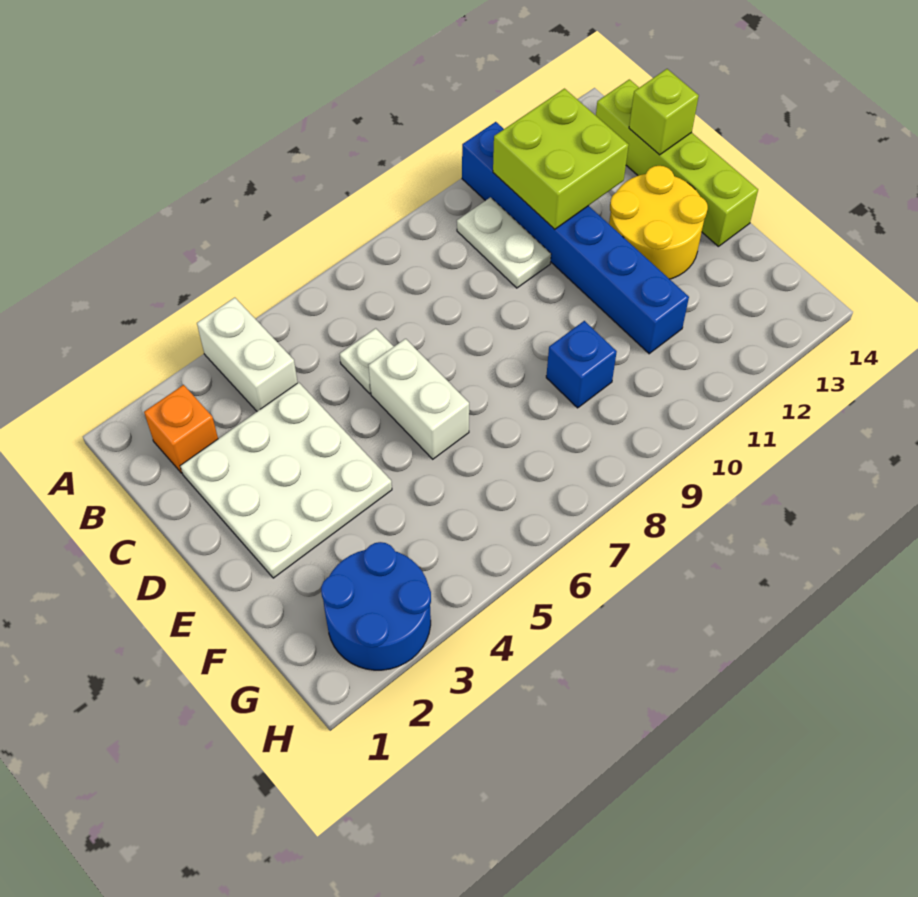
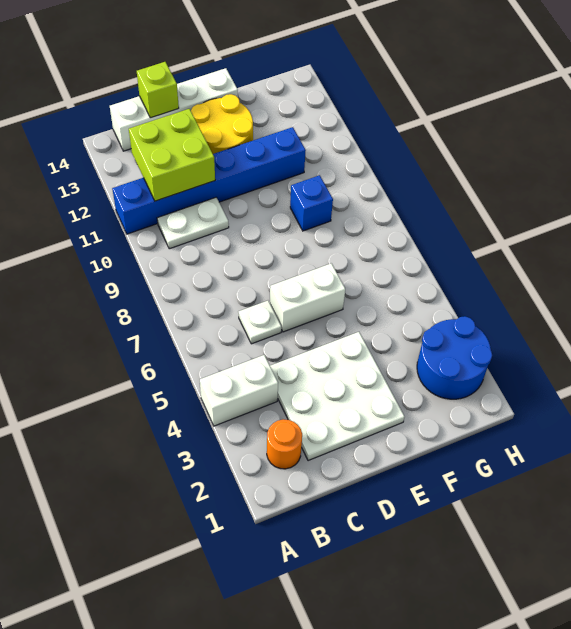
orange brick B2 level 1 -> orange round brick B2 level 1
lime brick B14:E14 level 1 -> white brick B14:E14 level 1

